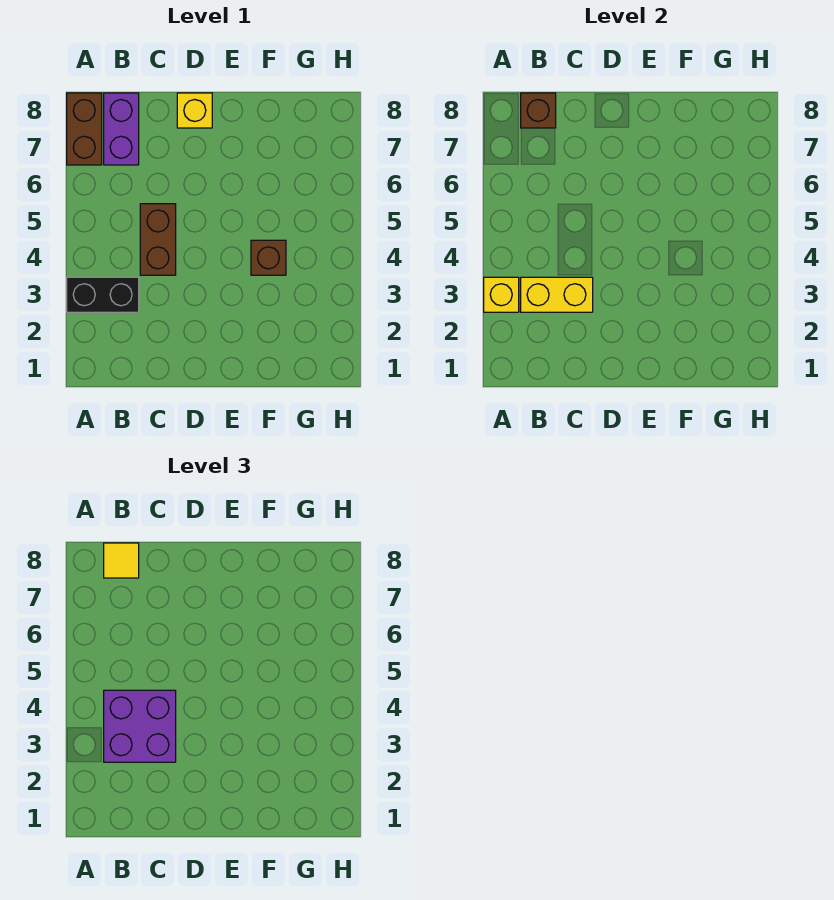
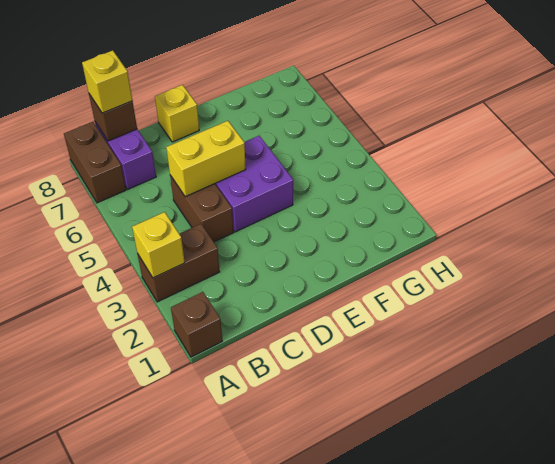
black brick A3:B3 level 1 -> brown brick A3:B3 level 1
yellow brick B3:C3 level 2 -> yellow brick C5:D5 level 2
purple brick B3:C4 level 3 -> purple brick D4:E5 level 1
yellow tile B8 level 3 -> yellow brick B8 level 3
brown brick F4 level 1 -> brown brick A1 level 1

